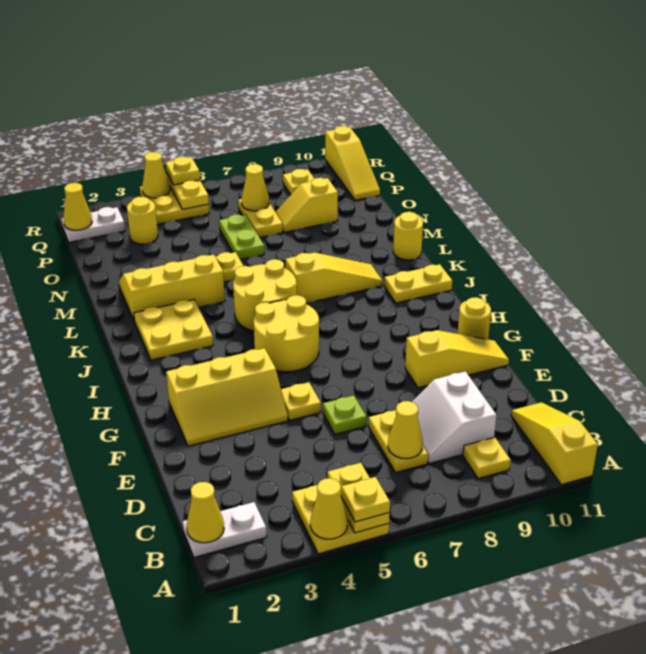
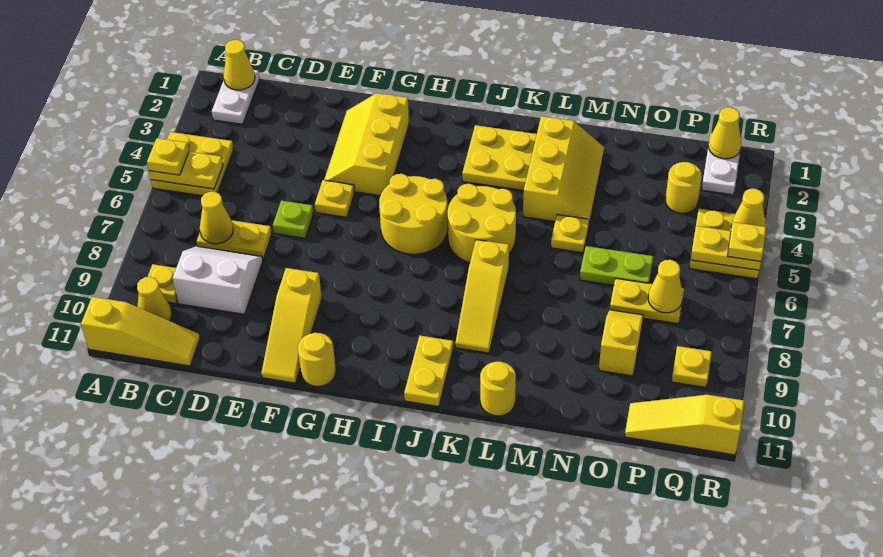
yellow cone A4 level 2 -> yellow cone B10 level 1

